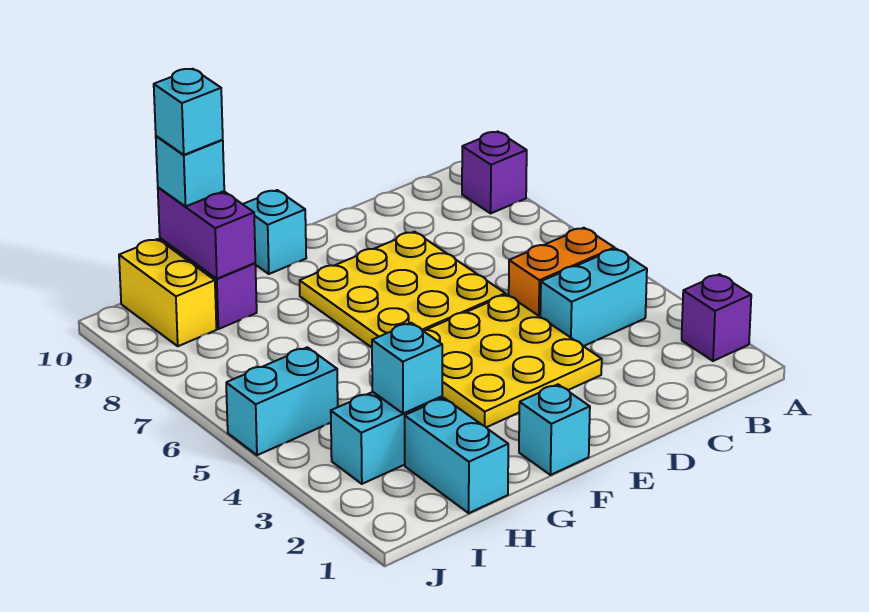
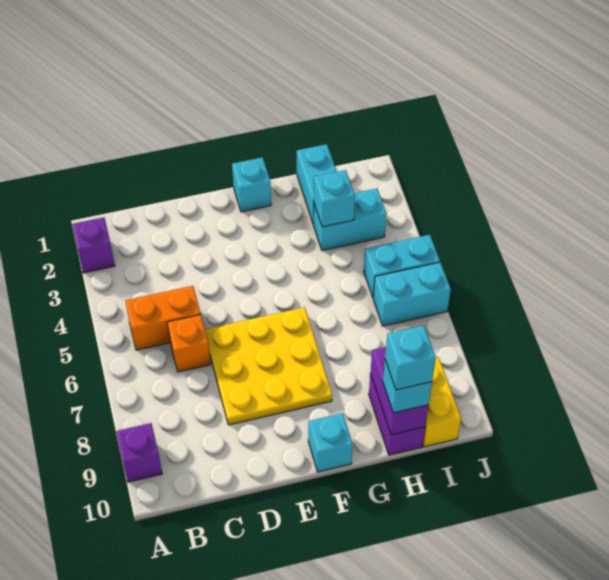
cyan brick B4:C4 level 1 -> cyan brick I6:J6 level 1
none -> orange brick C6 level 1
yellow plate D3:F5 level 1 -> none

